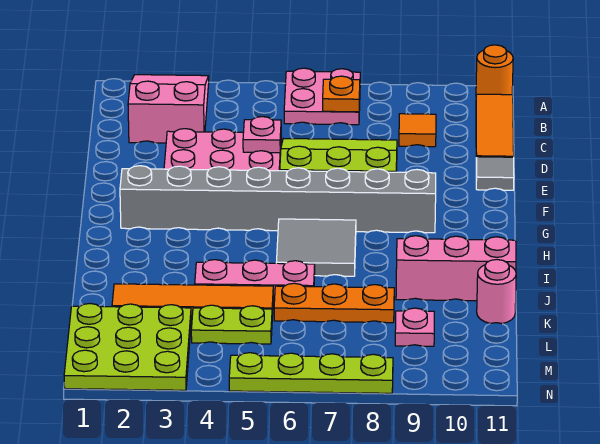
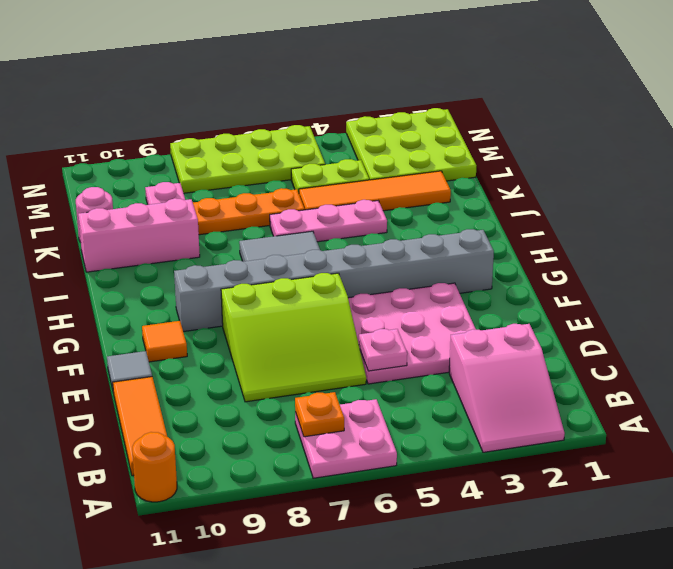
orange tile C9 level 1 -> orange tile F10 level 1
lime plate N5:N8 level 1 -> lime plate M5:N8 level 1

